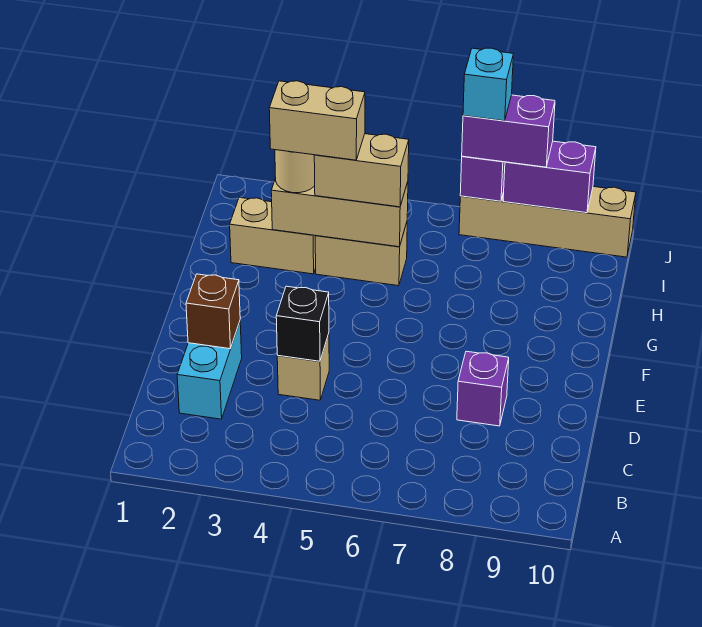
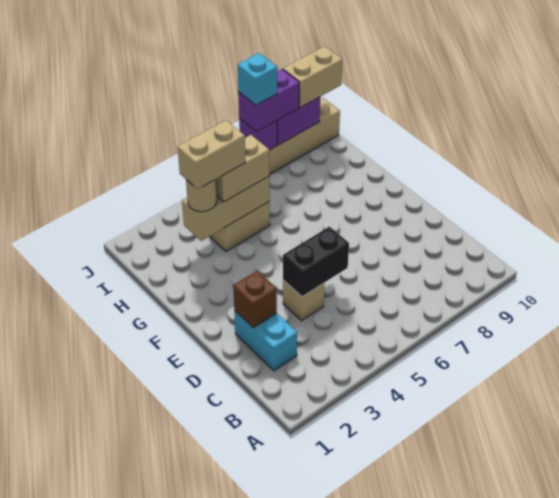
black brick D4 level 2 -> black brick D4:D5 level 2
purple brick D8 level 1 -> none
tan brick H2:H3 level 1 -> tan brick J9:J10 level 3

